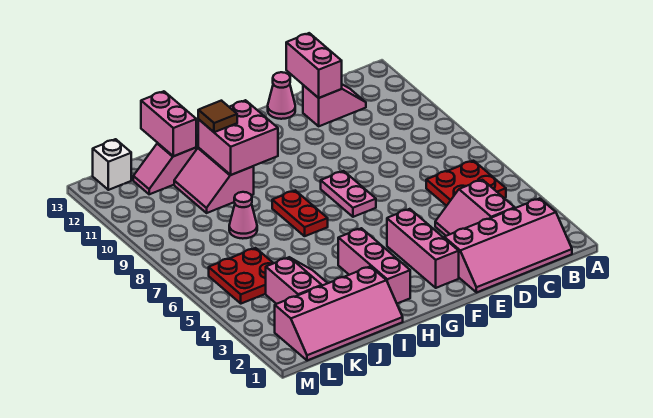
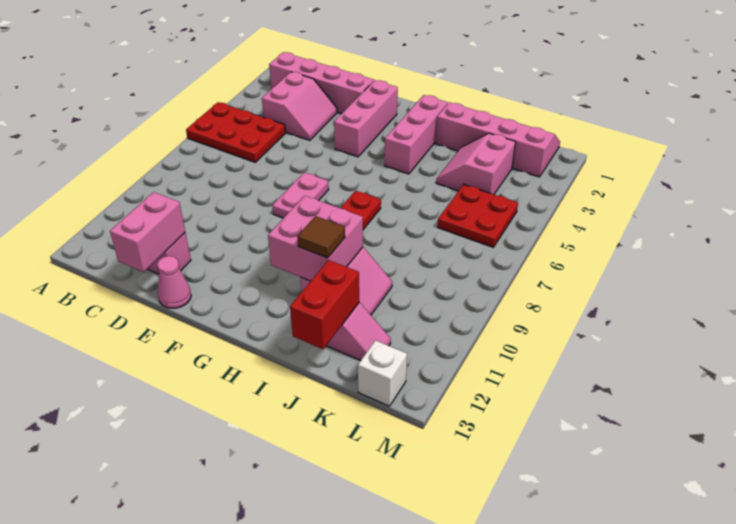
red plate B5:C6 level 1 -> red plate A5:C6 level 1
pink cone J8 level 1 -> none
pink brick J12:J13 level 2 -> red brick J12:J13 level 2

